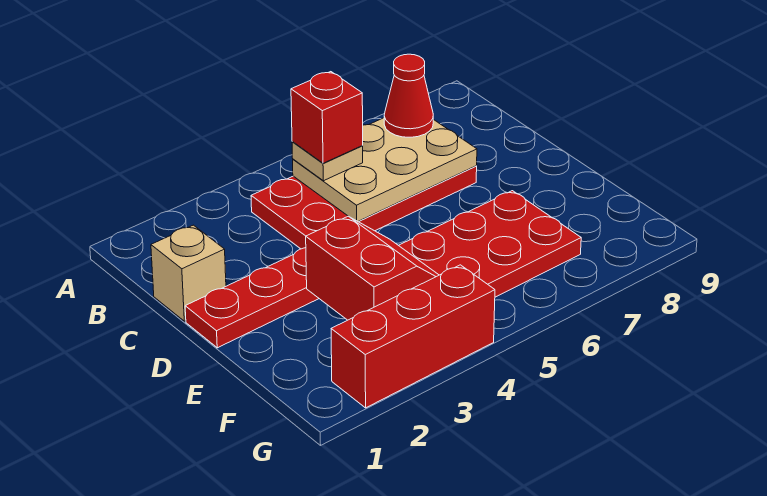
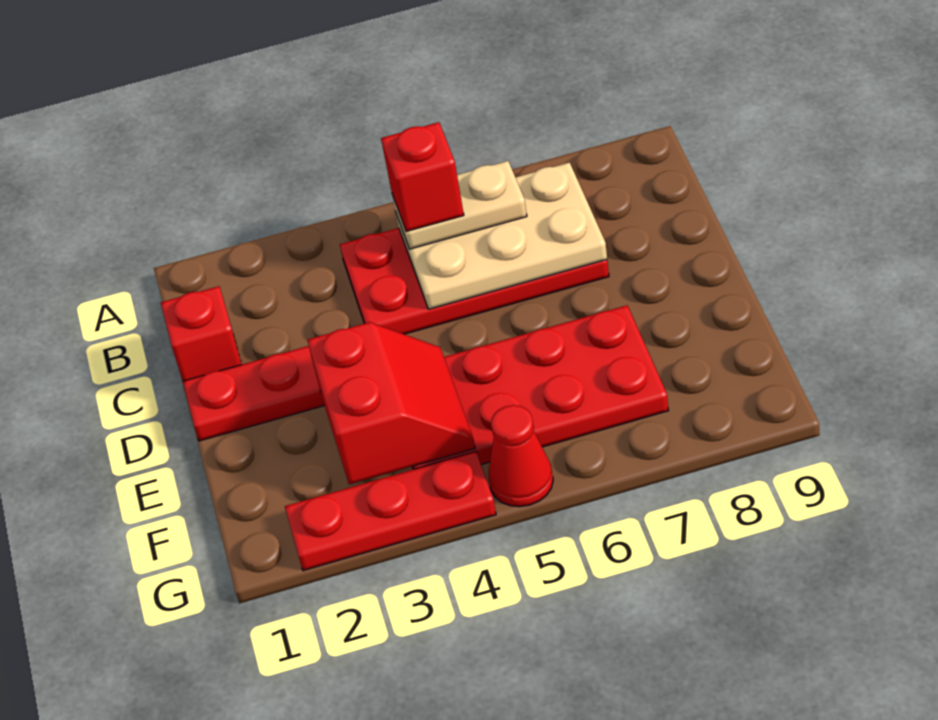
tan plate B5 level 3 -> tan plate B5:B6 level 3
red cone B7 level 3 -> red cone G5 level 1
tan brick C1 level 1 -> red brick C1 level 1
red brick G2:G4 level 1 -> red plate G2:G4 level 1

